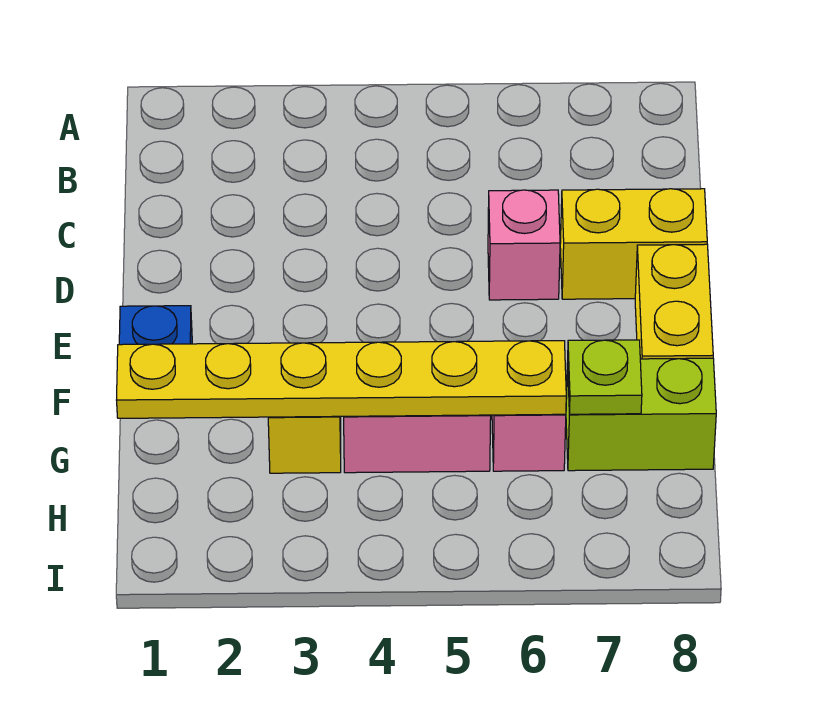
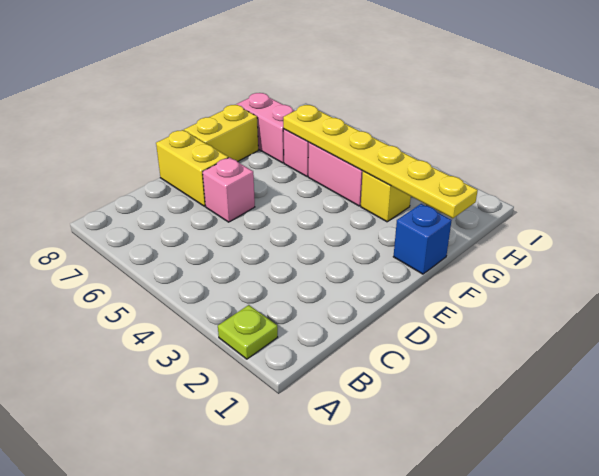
lime brick G7:G8 level 1 -> pink brick G7:G8 level 1
lime plate G7 level 2 -> lime plate A2 level 1

